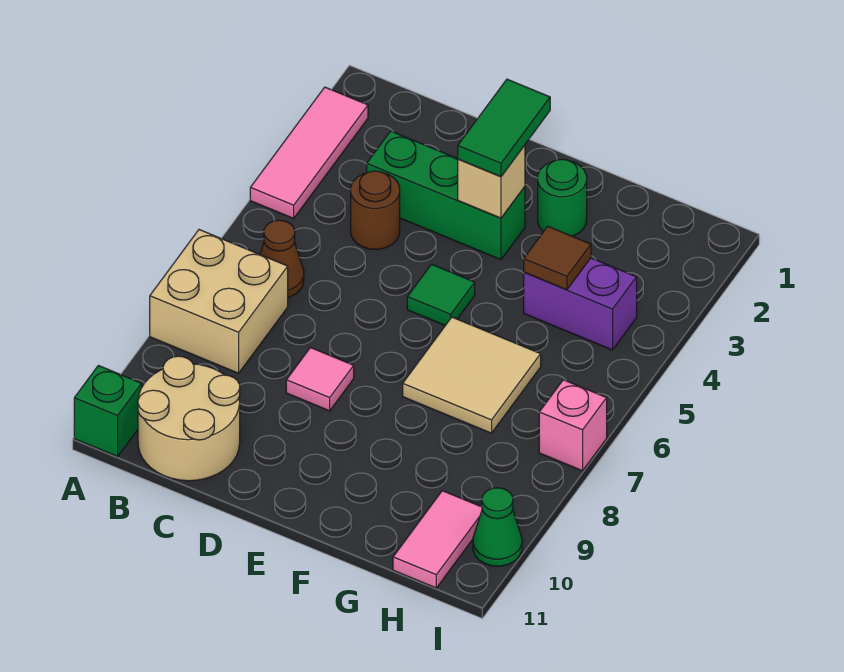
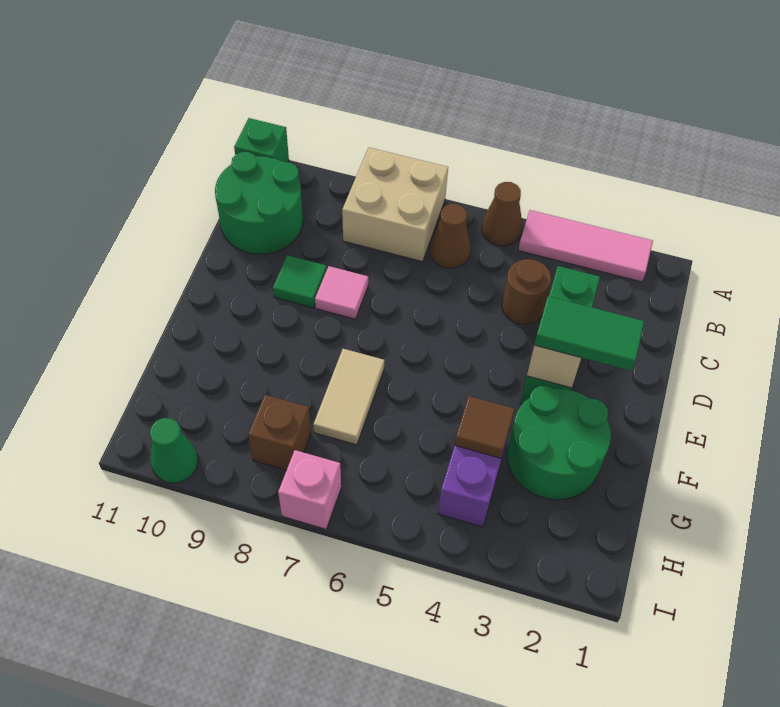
none -> brown cone A5 level 1
tan round brick B10:C11 level 1 -> green round brick B10:C11 level 1
green tile E5 level 1 -> green tile D9 level 1
green round brick F2 level 1 -> green round brick F2:G3 level 1
tan tile F6:G7 level 1 -> tan tile F7:G7 level 1
none -> brown brick H8 level 1
pink tile H10:H11 level 1 -> none

